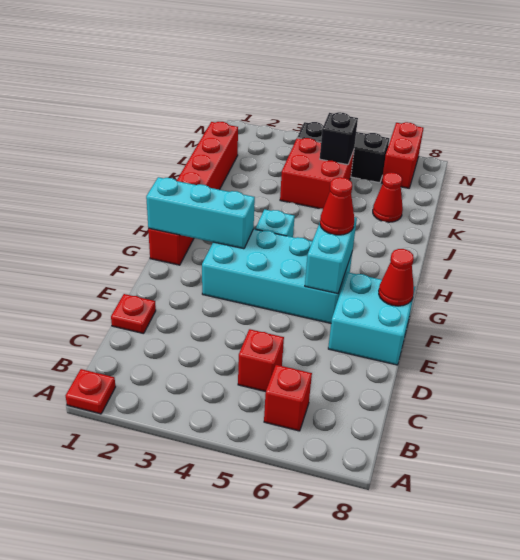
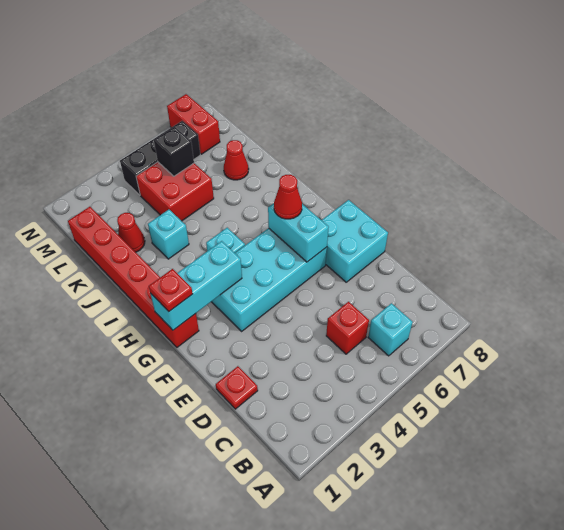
red plate A1 level 1 -> red plate G1 level 3
red brick B6 level 1 -> cyan brick B6 level 1
red cone F8 level 2 -> red cone K2 level 1
none -> cyan brick J3 level 1

